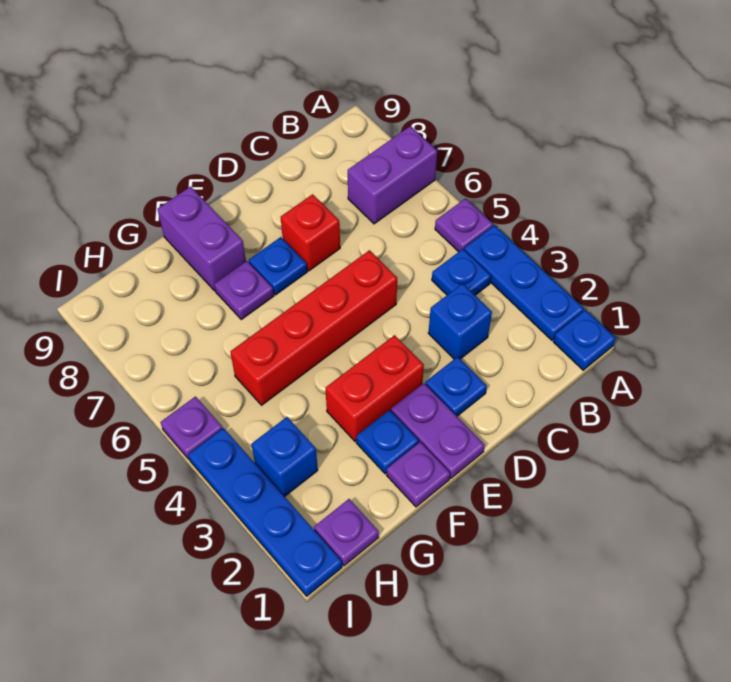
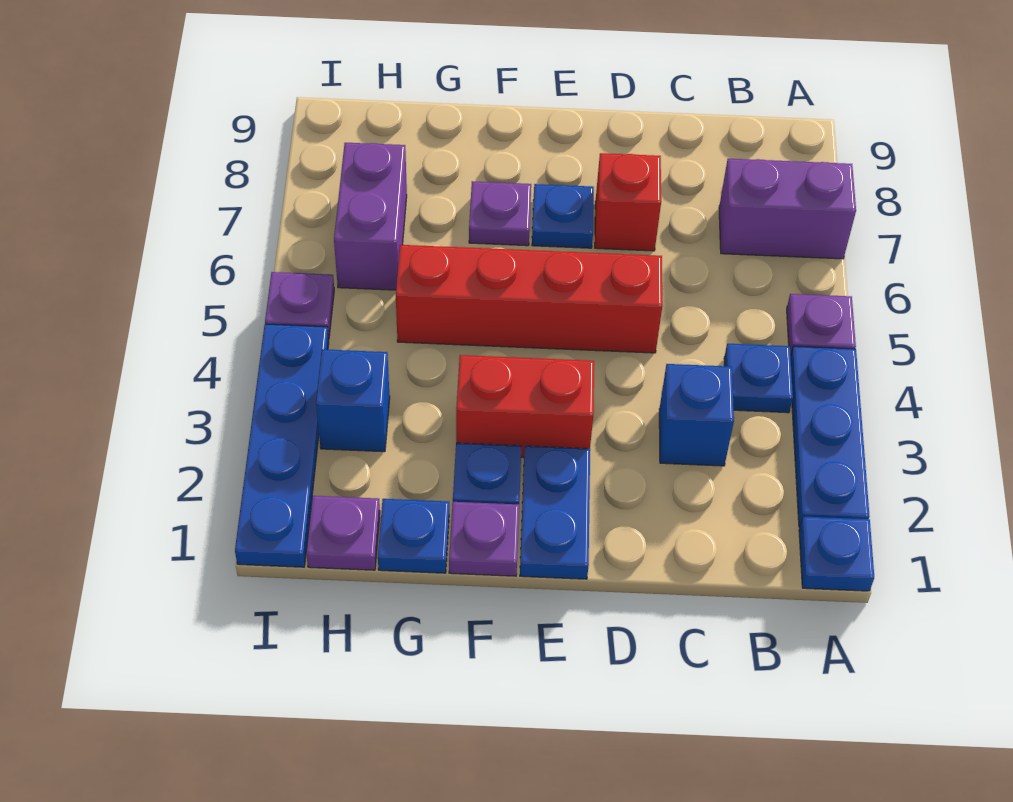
blue plate D2 level 1 -> blue plate G1 level 1
purple plate E1:E2 level 1 -> blue plate E1:E2 level 1
purple brick F8:F9 level 1 -> purple brick H6:H7 level 1

